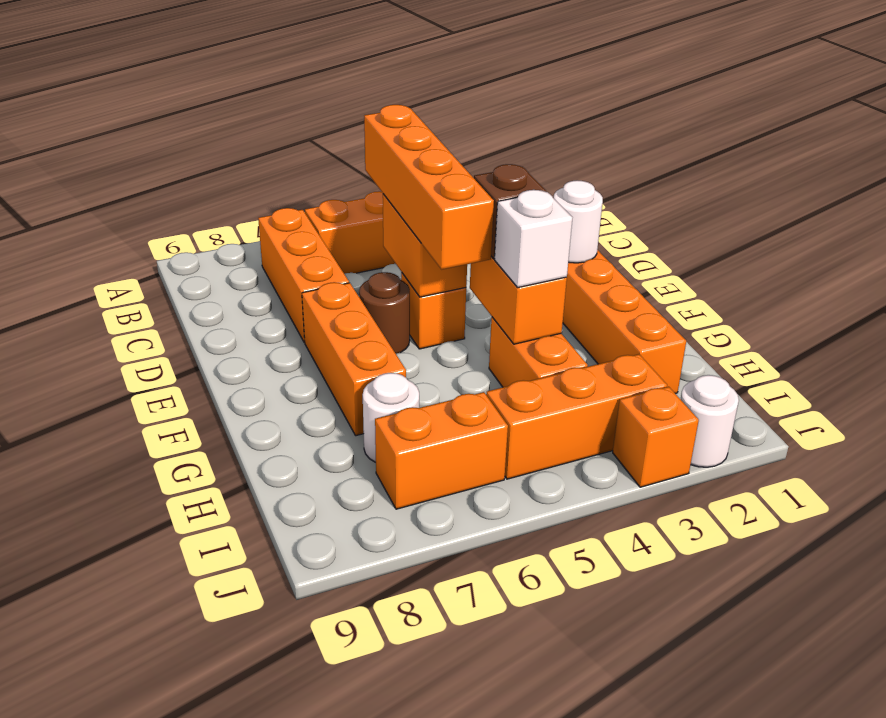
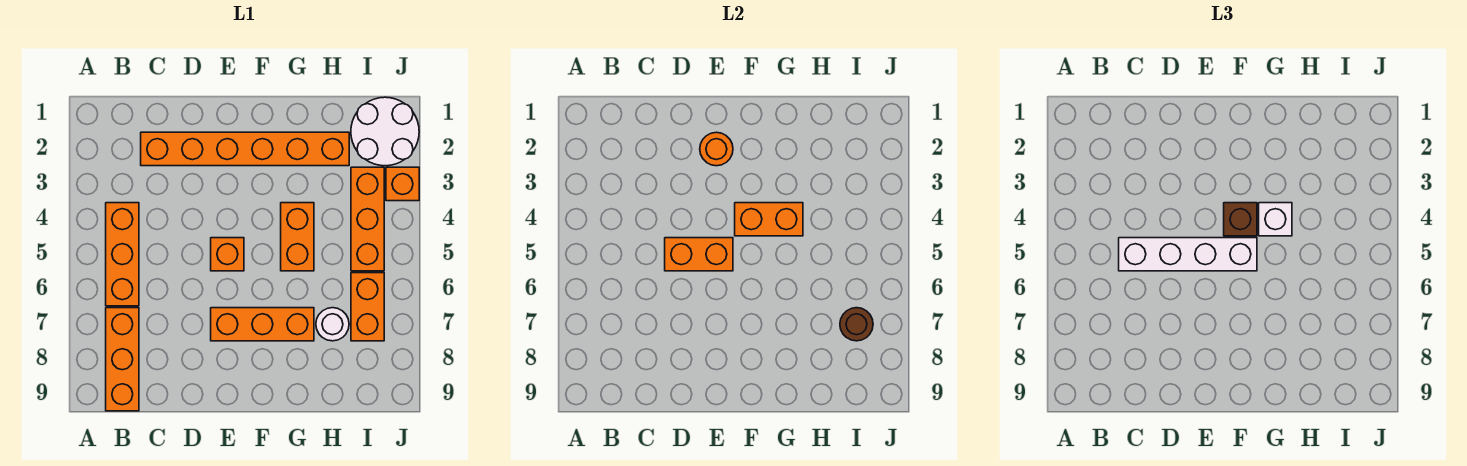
orange brick B7:D7 level 1 -> orange brick B7:B9 level 1
orange brick C5:F5 level 3 -> white brick C5:F5 level 3
white round brick E2 level 2 -> orange round brick E2 level 2
brown round brick E6 level 1 -> brown round brick I7 level 2
orange brick G4:H4 level 1 -> orange brick G4:G5 level 1
white round brick J2 level 1 -> white round brick I1:J2 level 1

